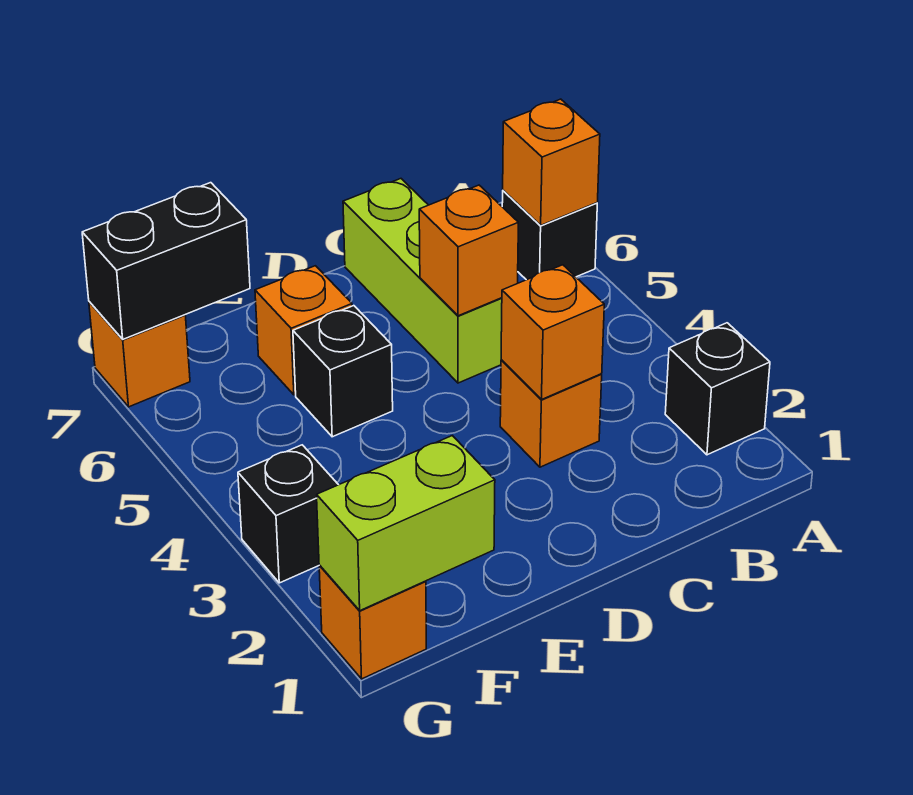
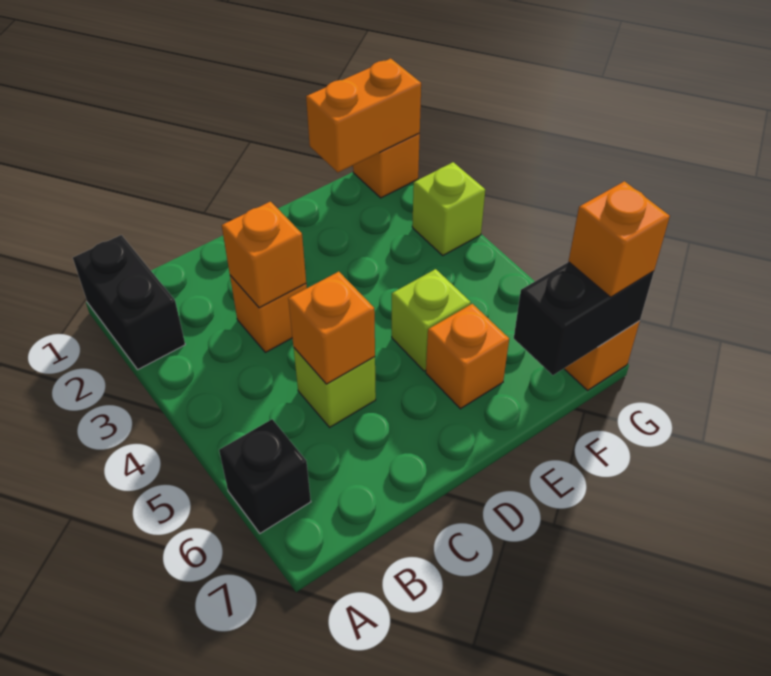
black brick A2 level 1 -> black brick A1:A2 level 1
orange brick A6 level 2 -> orange brick G7 level 3
lime brick C5:C7 level 1 -> lime brick C5 level 1
black brick E5 level 1 -> lime brick E5 level 1
lime brick F1:G1 level 2 -> orange brick F1:G1 level 2
black brick G3 level 1 -> lime brick G3 level 1

